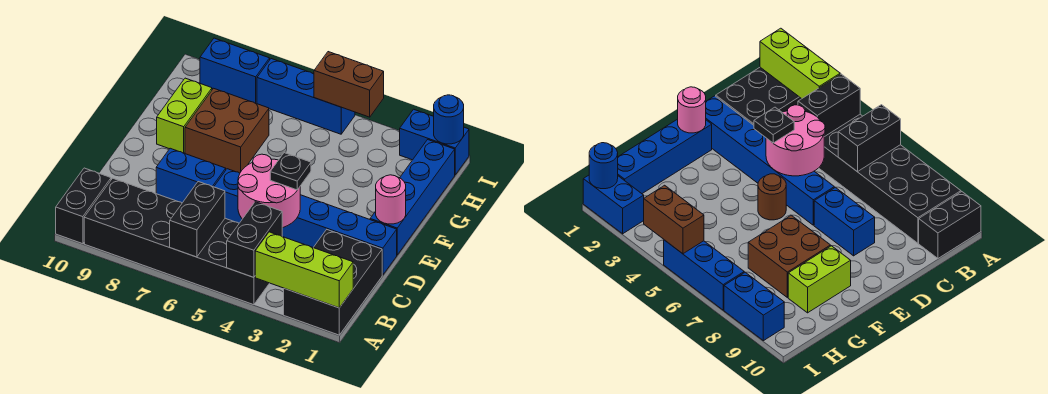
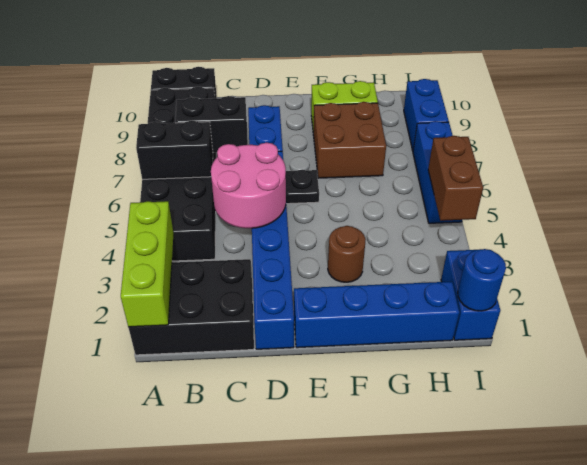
black brick A4:B4 level 2 -> black brick B7:C7 level 2
black plate D4 level 3 -> black plate E6 level 1
pink round brick E1 level 2 -> none
brown round brick E5 level 1 -> brown round brick F3 level 1

